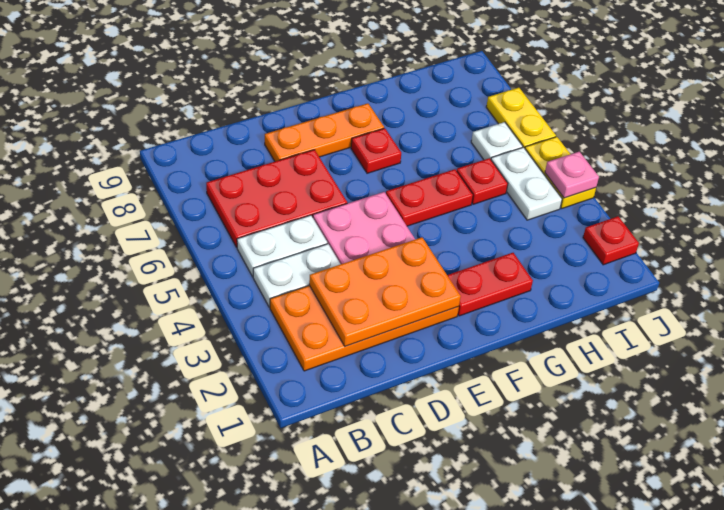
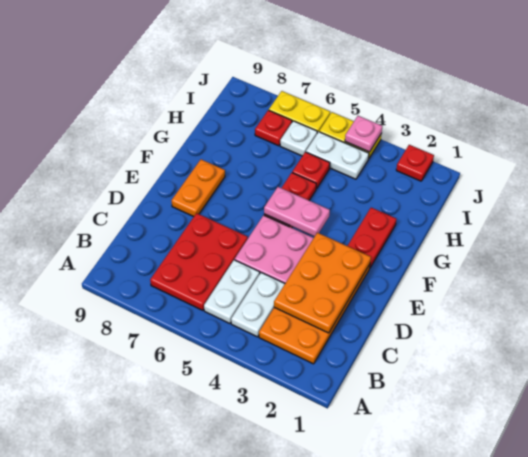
orange plate D8:F8 level 1 -> orange plate E8:F8 level 1
none -> pink plate F4:F5 level 2
red plate F7 level 1 -> red plate I7 level 1

